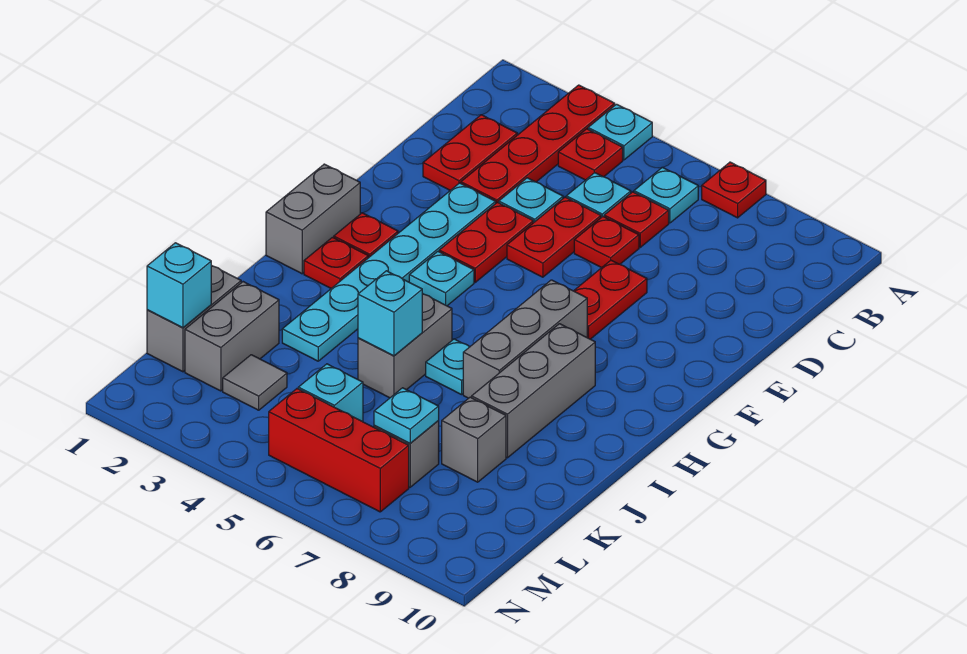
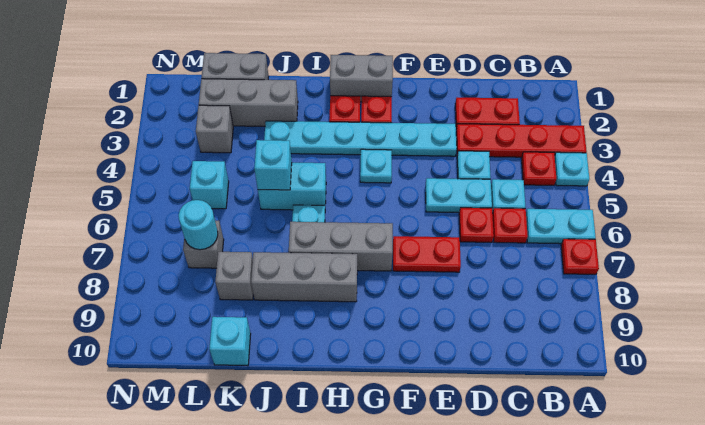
cyan plate B6 level 1 -> cyan plate A6:B6 level 1
red plate D5:E5 level 1 -> cyan plate D5:E5 level 1
red plate E4:F4 level 1 -> none
grey brick I5:J5 level 1 -> cyan brick I5:J5 level 1
grey brick K2:L2 level 1 -> grey brick J2:L2 level 1
cyan brick L1 level 2 -> cyan brick K10 level 1
grey tile L3 level 1 -> grey brick L3 level 1
cyan plate L7 level 2 -> cyan round brick L7 level 2
red brick M5:M7 level 1 -> none

